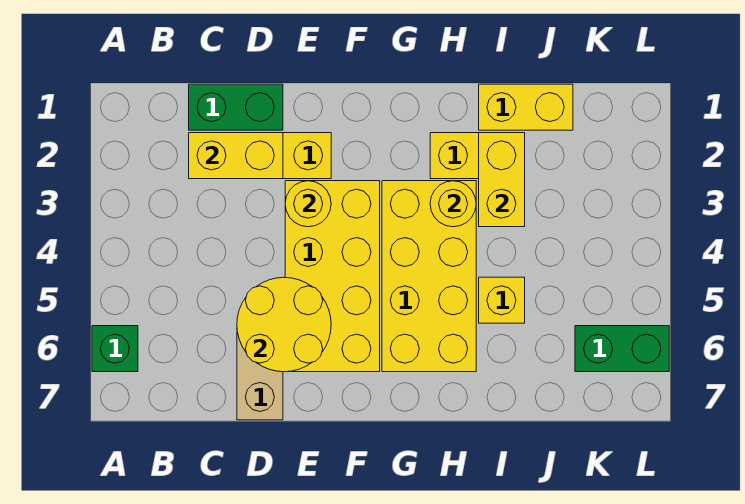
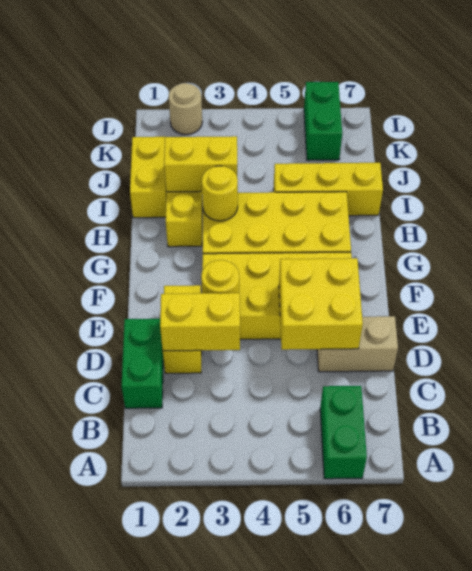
green brick A6 level 1 -> green brick A6:B6 level 1
yellow brick C2:D2 level 2 -> yellow brick D2:D3 level 2
yellow round brick D5:E6 level 2 -> yellow brick D5:E6 level 2
yellow brick I5 level 1 -> yellow brick I5:I7 level 1
none -> tan round brick L2 level 1

